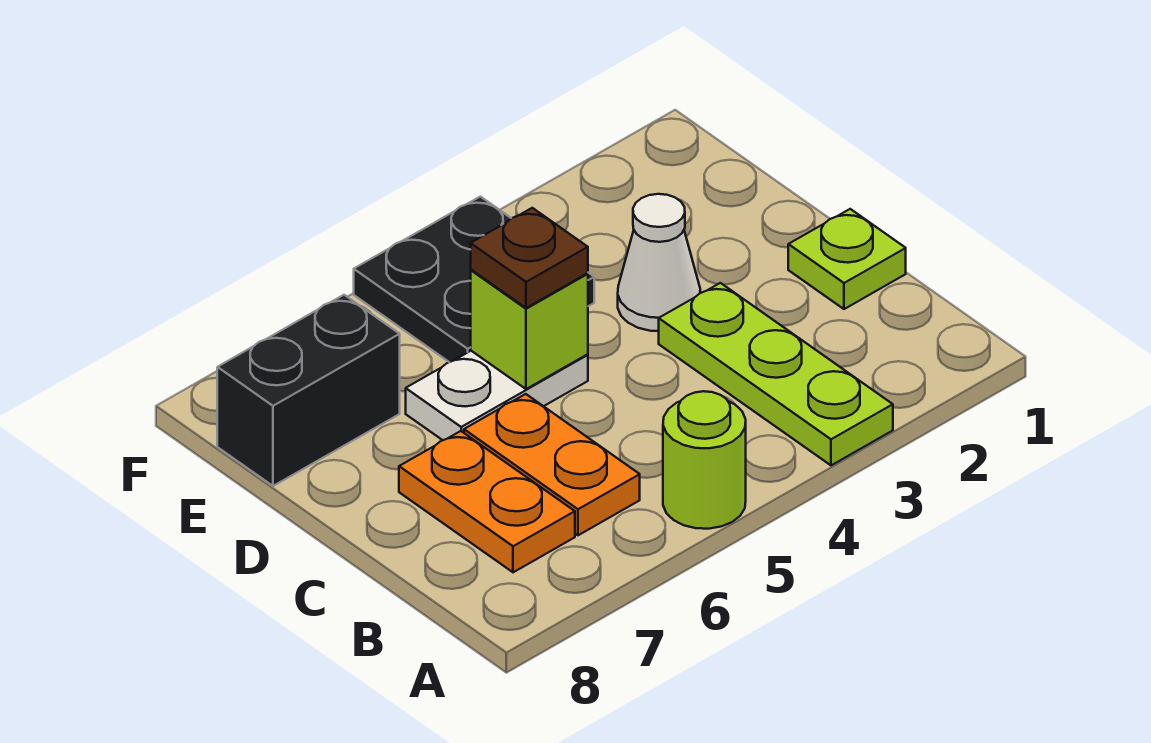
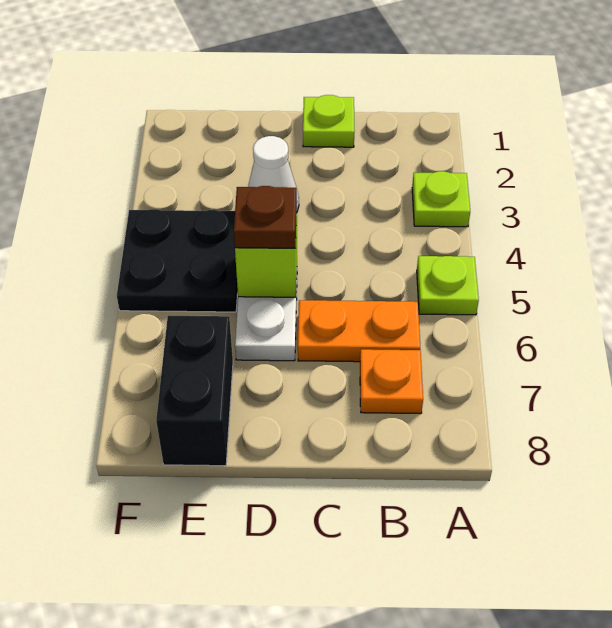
lime plate A3:C3 level 1 -> lime plate A3 level 1
lime round brick A5 level 1 -> lime plate A5 level 1
orange plate B7:C7 level 1 -> orange plate B7 level 1

